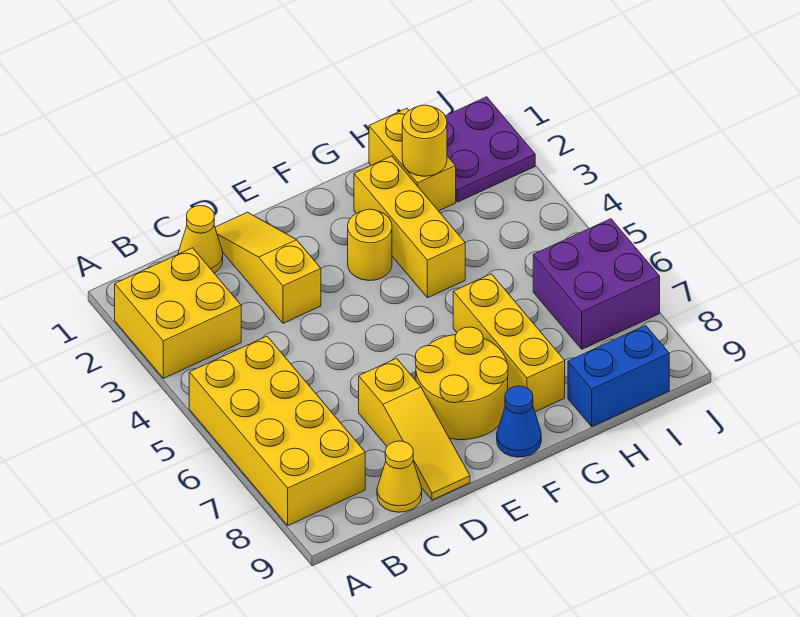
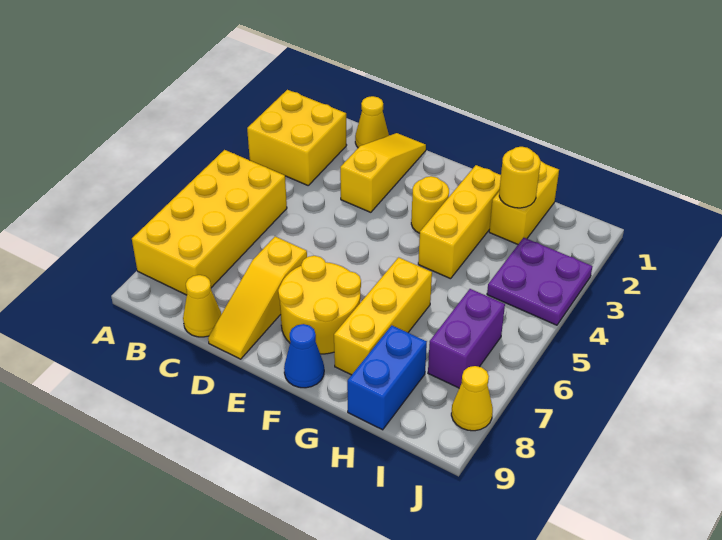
blue brick H9:I9 level 1 -> blue brick H8:H9 level 1
purple plate I1:J2 level 1 -> purple plate I3:J4 level 1
purple brick I6:J7 level 1 -> purple brick I6:I7 level 1
none -> yellow cone J8 level 1

